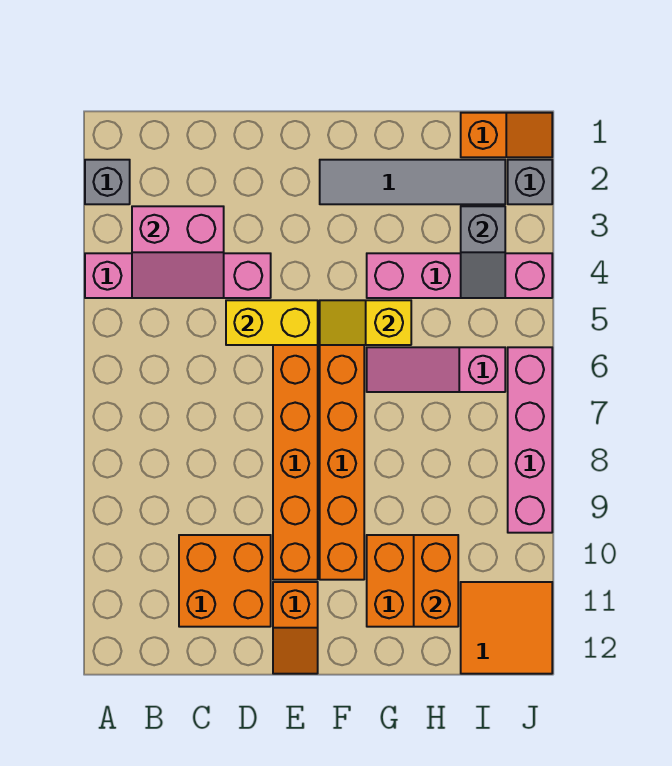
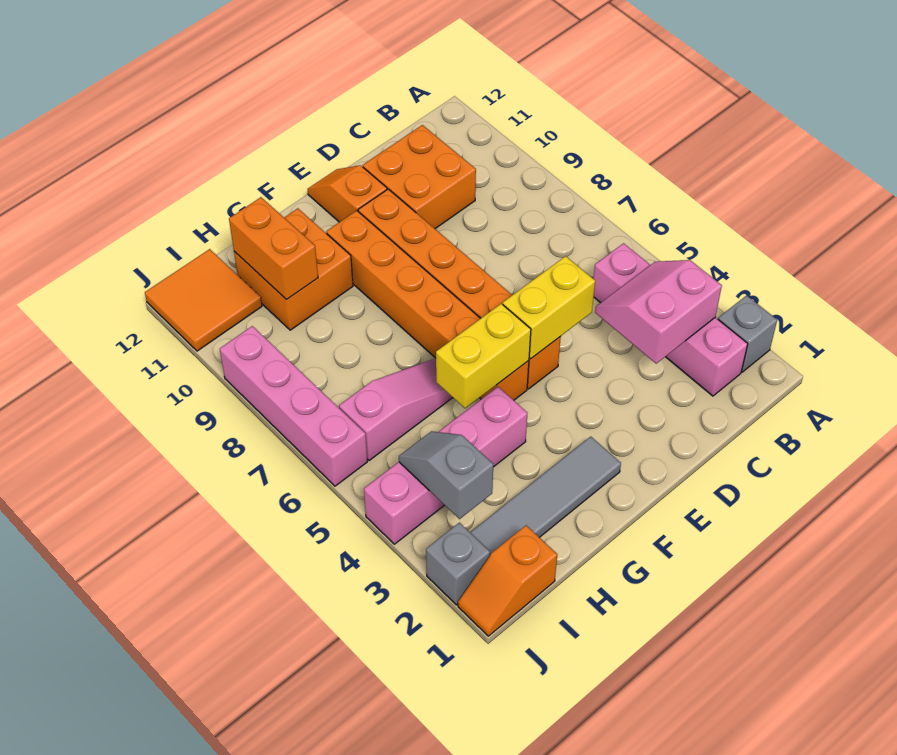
pink brick A4:D4 level 1 -> pink brick B2:B5 level 1
yellow slope F5:G5 level 2 top G -> yellow brick F5:G5 level 2

